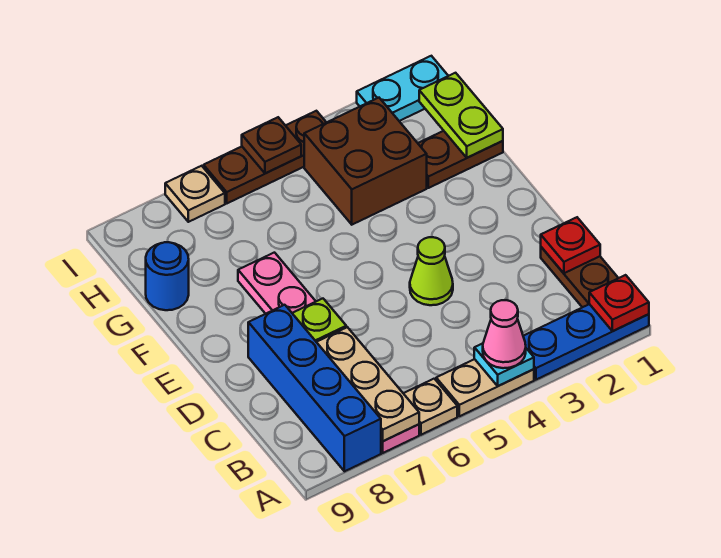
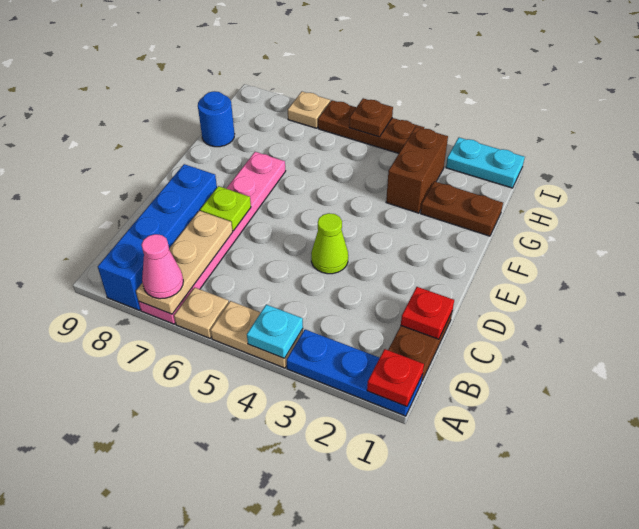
pink cone A4 level 3 -> pink cone A7 level 3
lime plate G1:H1 level 2 -> none
brown brick G3:H4 level 1 -> brown brick G3:H3 level 1

